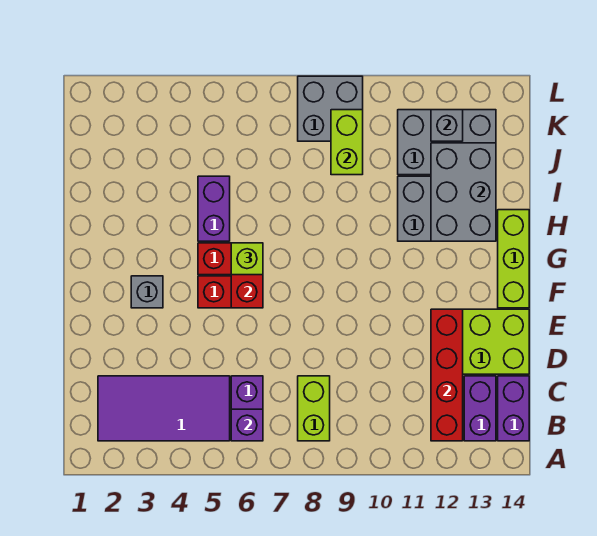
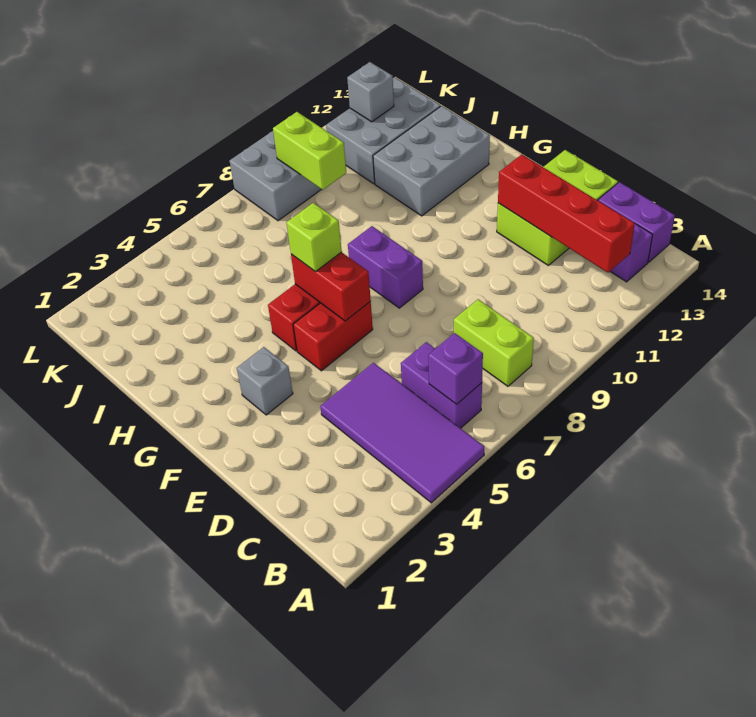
purple tile B2:C5 level 1 -> purple tile A4:D5 level 1
lime brick F14:H14 level 1 -> none
purple brick H5:I5 level 1 -> purple brick F8:G8 level 1
grey brick H12:J13 level 2 -> none

